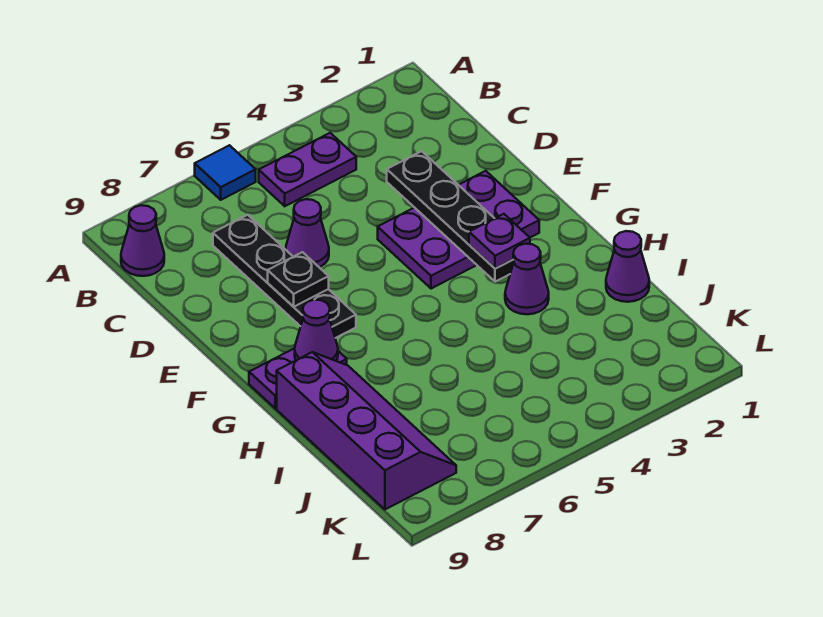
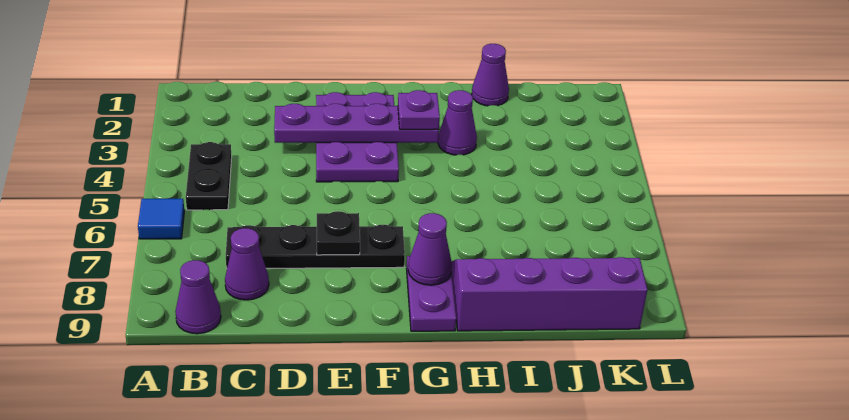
purple plate B4:B5 level 1 -> black plate B4:B5 level 1
black plate D3:G3 level 2 -> purple plate D3:G3 level 2
purple cone D6 level 1 -> purple cone C8 level 1

